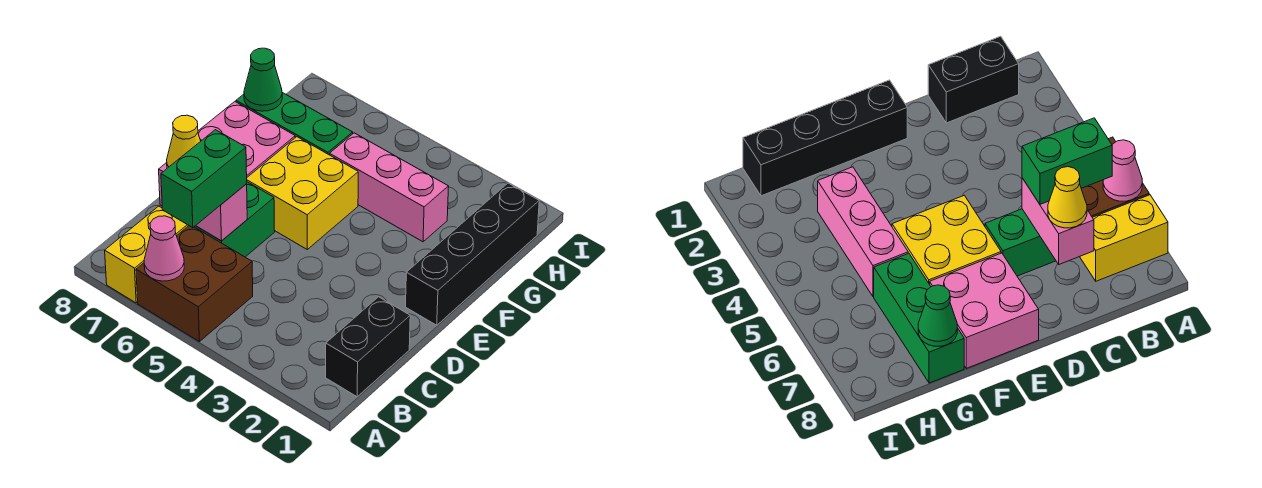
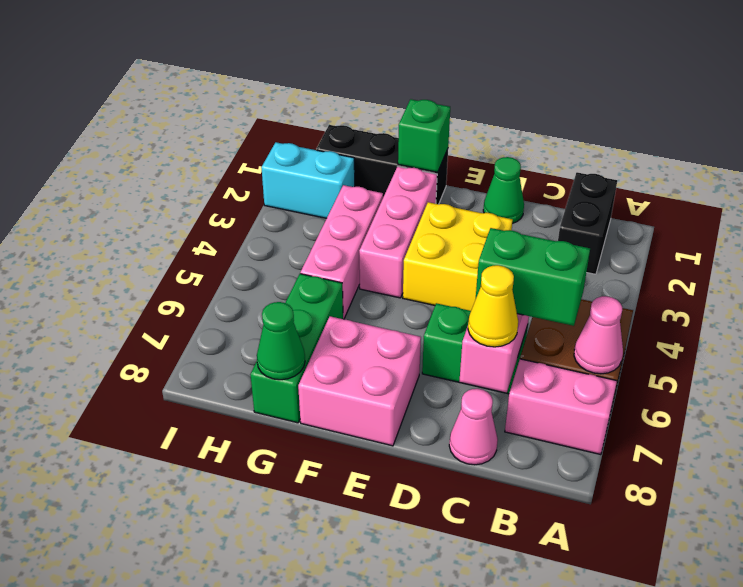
yellow brick A7:B7 level 1 -> pink brick A7:B7 level 1
black brick B1:C1 level 1 -> black brick B1:B2 level 1
none -> pink cone C8 level 1
none -> green cone D1 level 1
black brick E1:H1 level 1 -> black brick F1:H1 level 1
yellow brick E5:F6 level 1 -> yellow brick D3:E4 level 1
none -> green brick F1 level 2
none -> pink brick F2:F4 level 1
none -> cyan brick H2:I2 level 1

